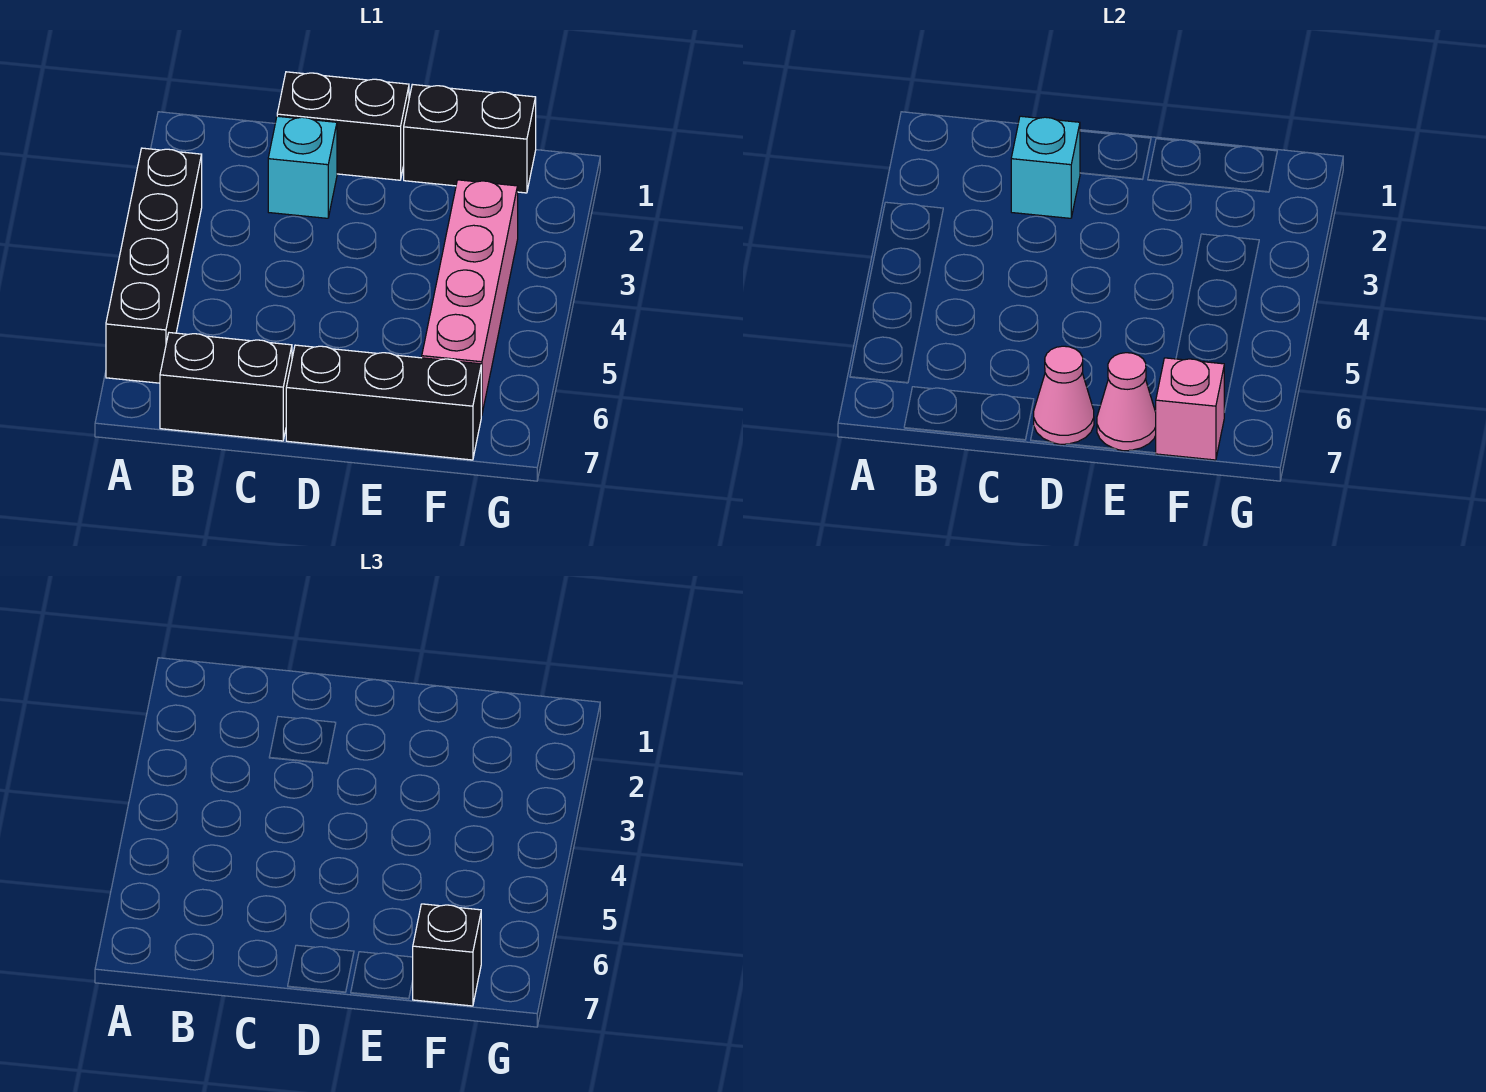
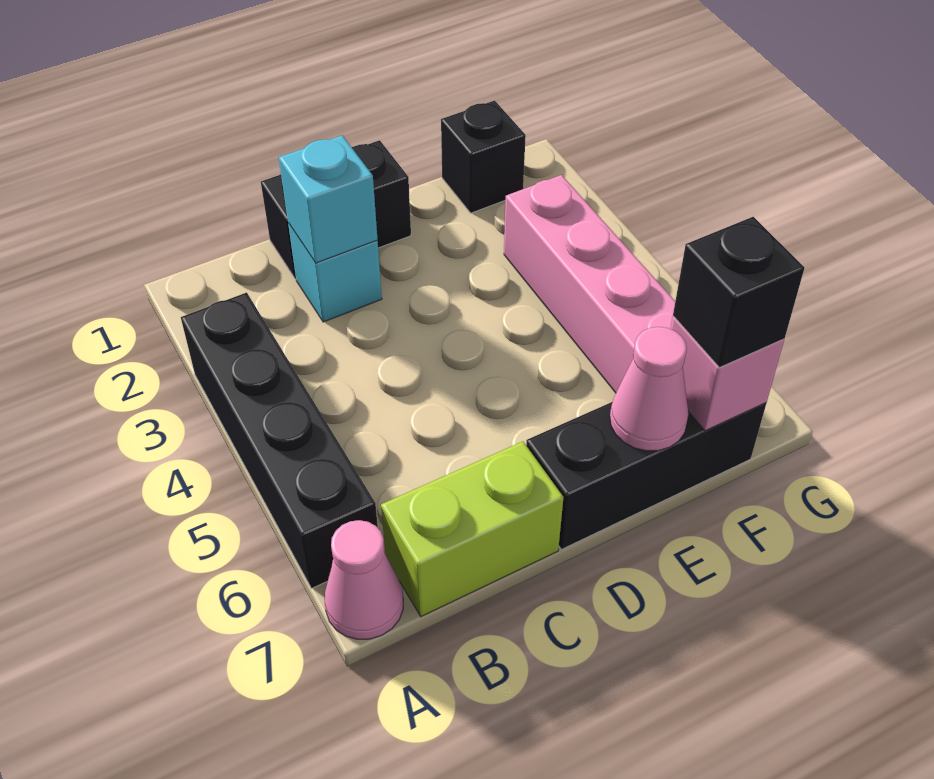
black brick B7:C7 level 1 -> lime brick B7:C7 level 1
pink cone D7 level 2 -> pink cone A7 level 1
black brick E1:F1 level 1 -> black brick F1 level 1

